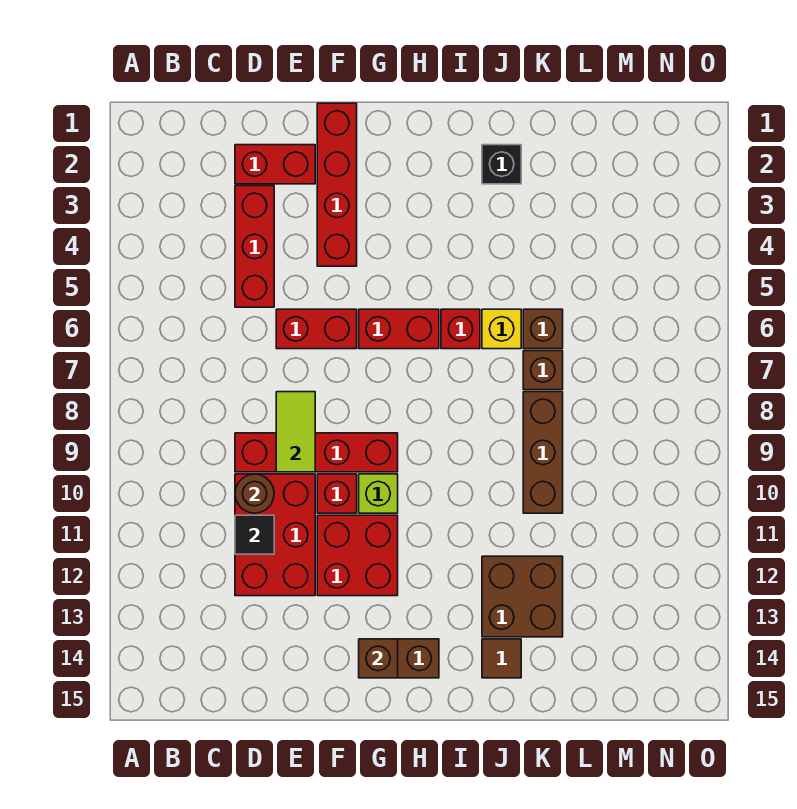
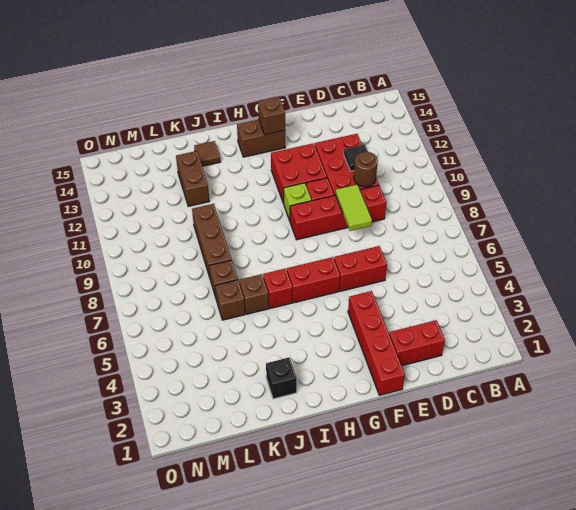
red brick D3:D5 level 1 -> none
yellow brick J6 level 1 -> brown brick J6 level 1
brown brick J12:K13 level 1 -> brown brick K12:K13 level 1

